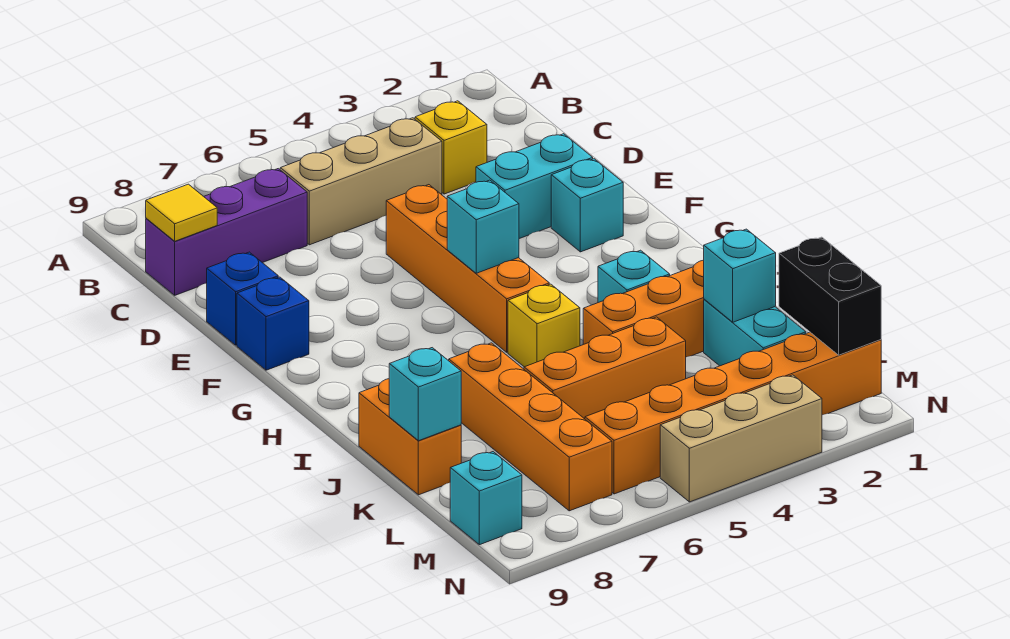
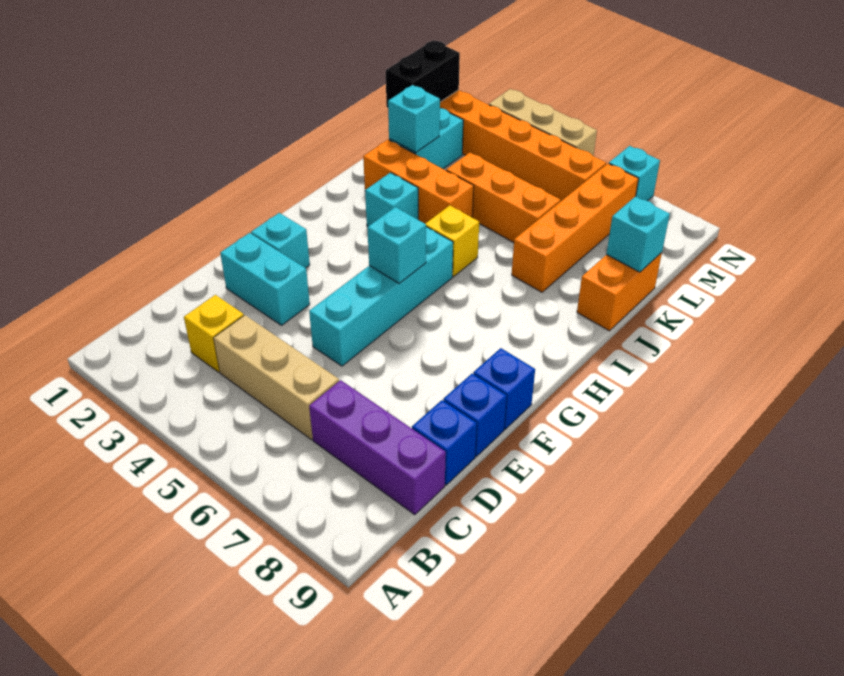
yellow tile C9 level 2 -> none
none -> blue brick D9 level 1
orange brick E5:H5 level 1 -> cyan brick E5:H5 level 1
cyan brick M9 level 1 -> cyan brick N7 level 1

